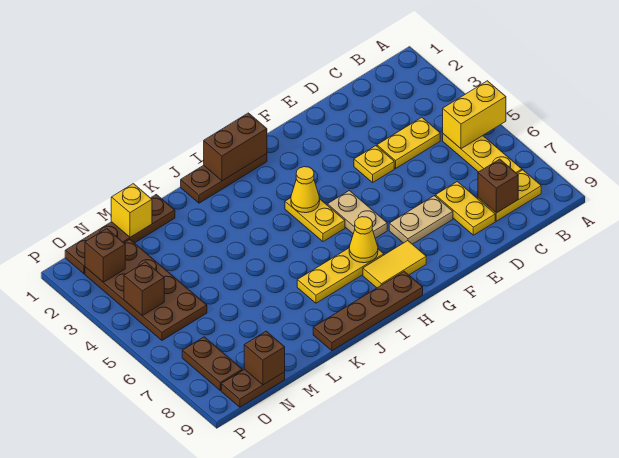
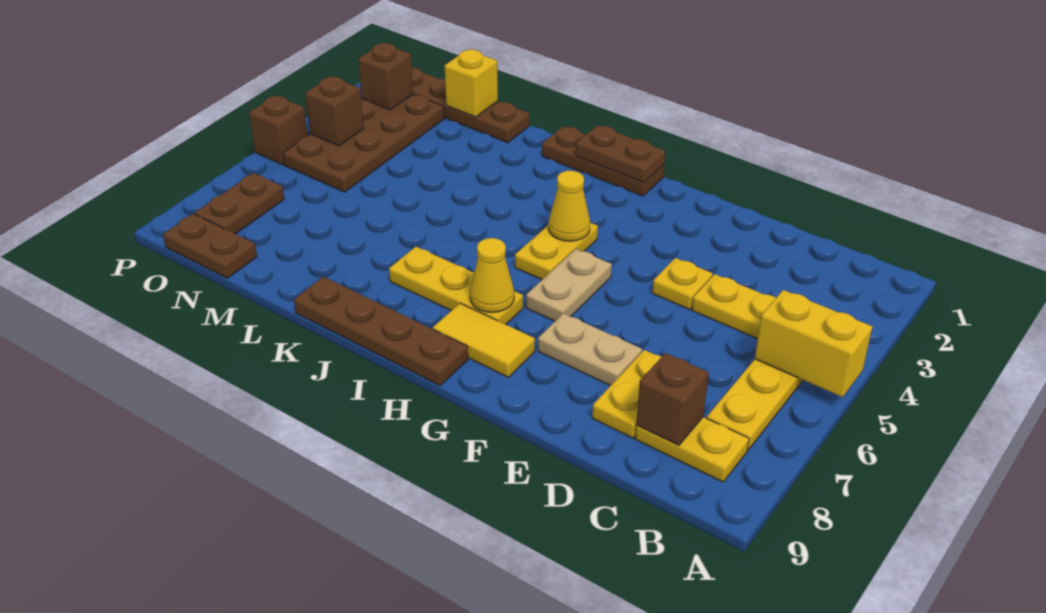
brown brick H1:I1 level 2 -> brown plate H1:I1 level 2
brown brick N9 level 2 -> brown brick P5 level 1

